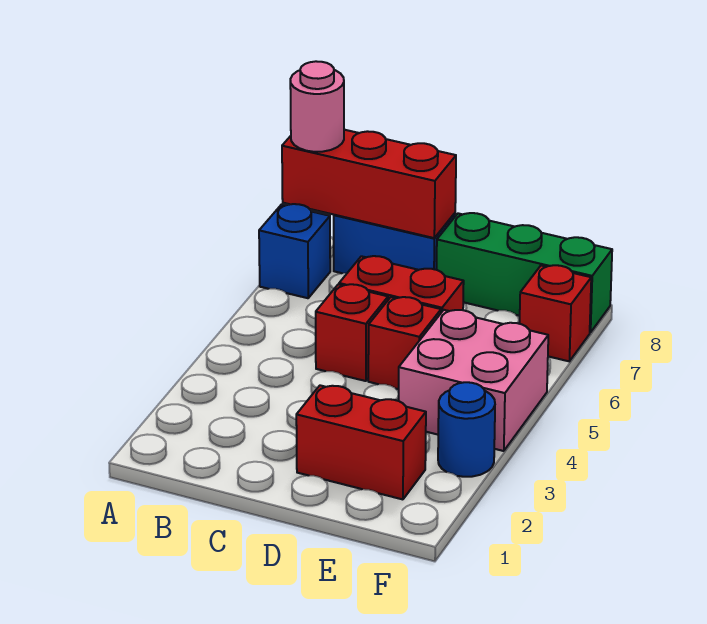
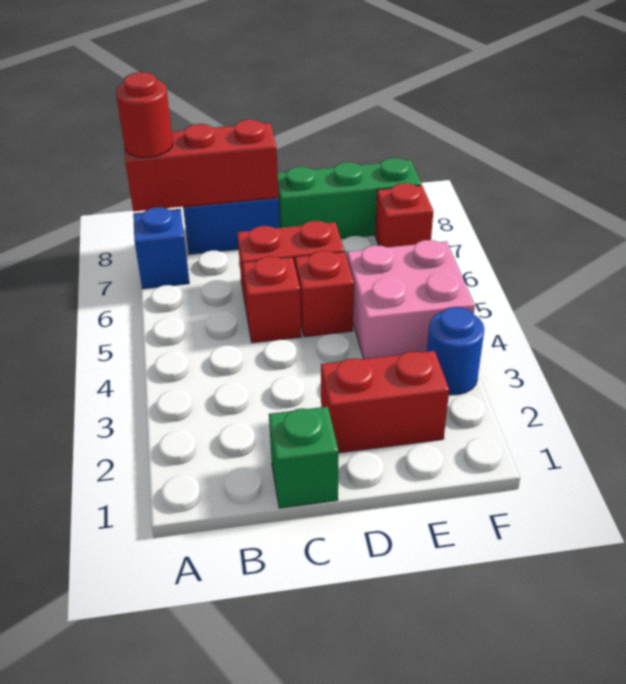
pink round brick A8 level 3 -> red round brick A8 level 3
none -> green brick C1 level 1

